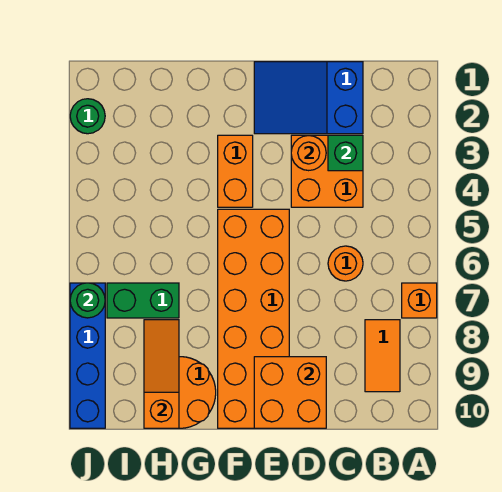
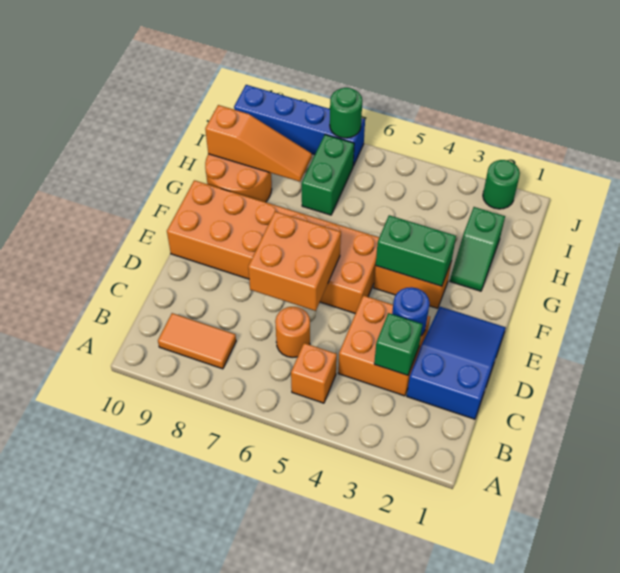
orange brick A7 level 1 -> orange brick B5 level 1
orange round brick D3 level 2 -> blue round brick D3 level 2
orange brick D9:E10 level 2 -> orange brick D6:E7 level 2
none -> green brick F3:F4 level 2
none -> green slope G2:H2 level 1 top H

